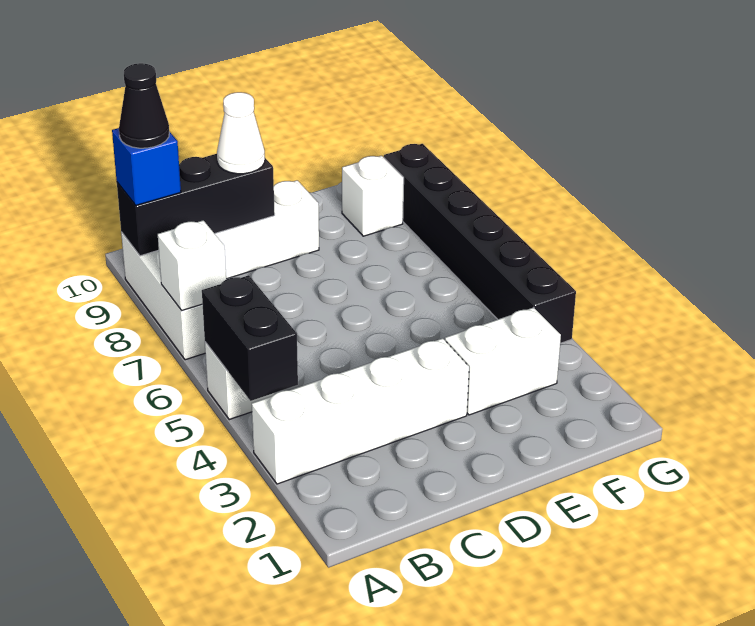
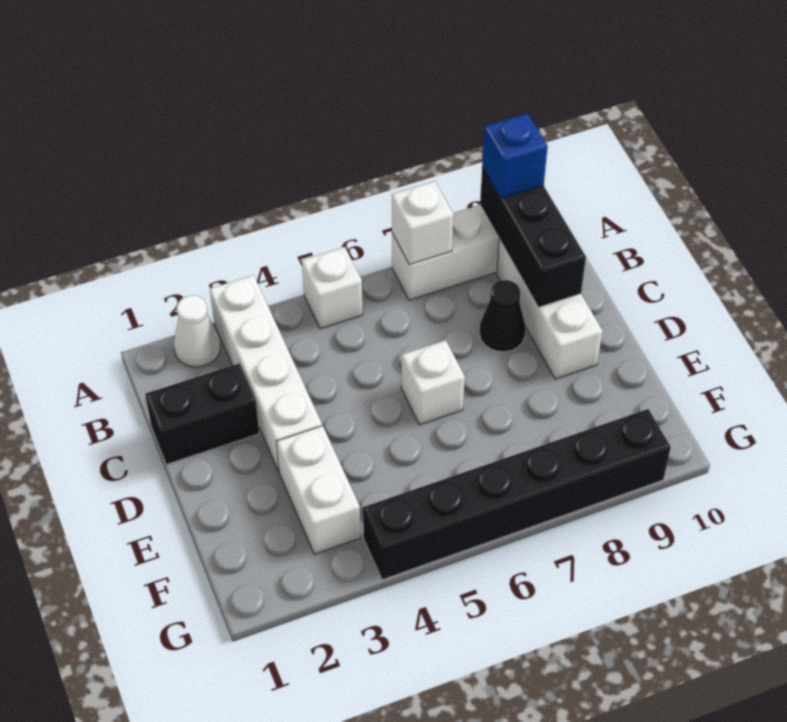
black brick A4:A5 level 2 -> black brick C1:C2 level 1
black cone A9 level 4 -> black cone C8 level 1
white cone C9 level 3 -> white cone A2 level 1
white brick F9 level 1 -> white brick D6 level 1

